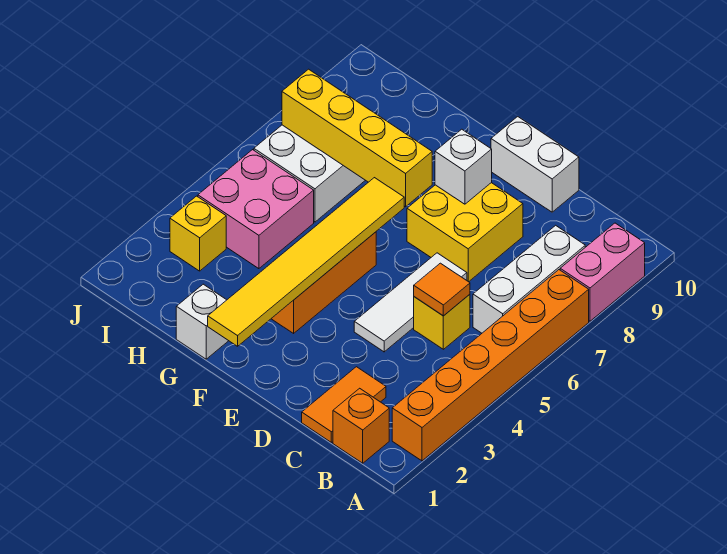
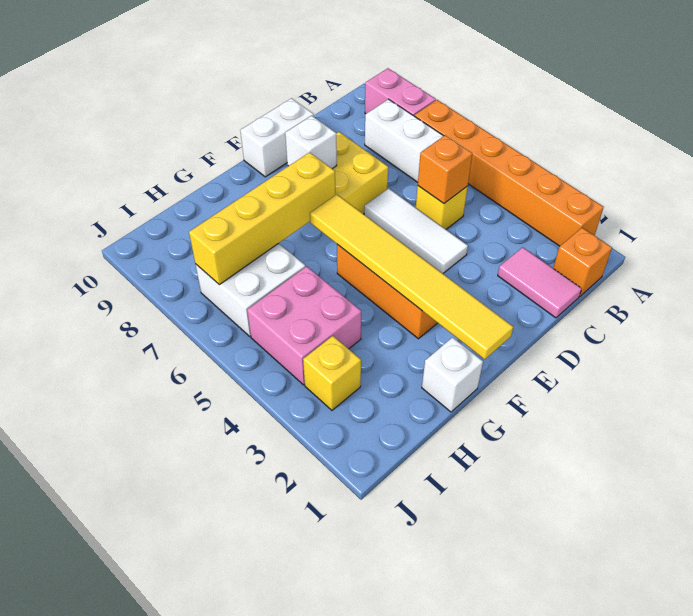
orange tile C1:C2 level 1 -> pink tile C1:C2 level 1
orange tile C5 level 2 -> orange brick C5 level 2

